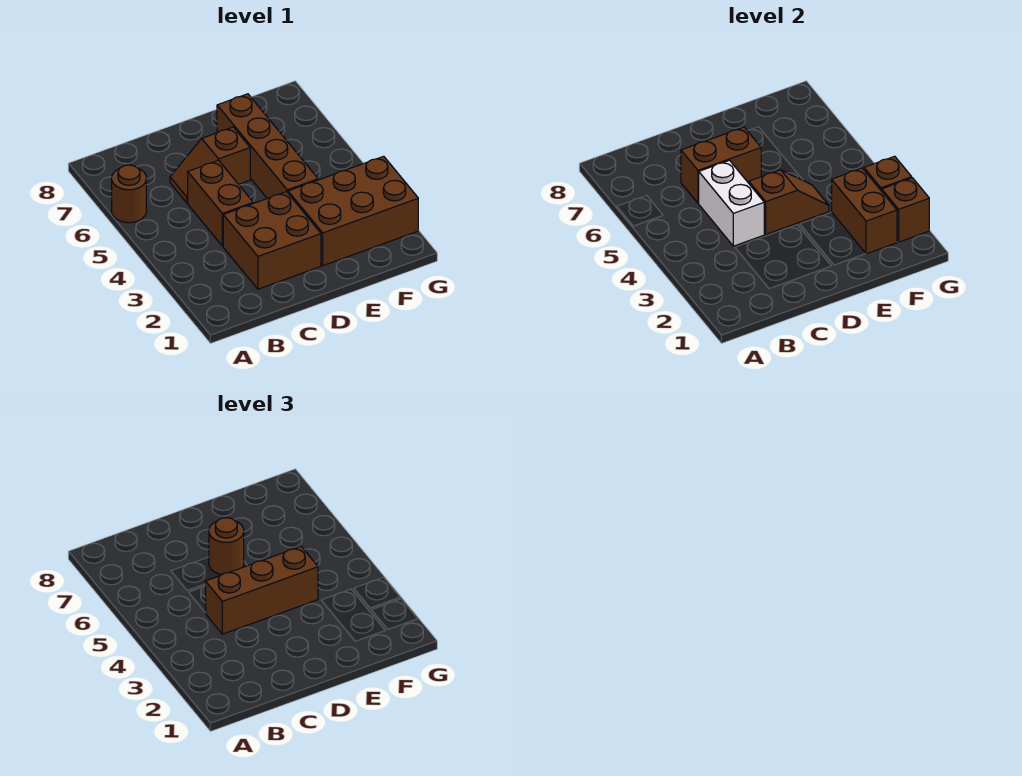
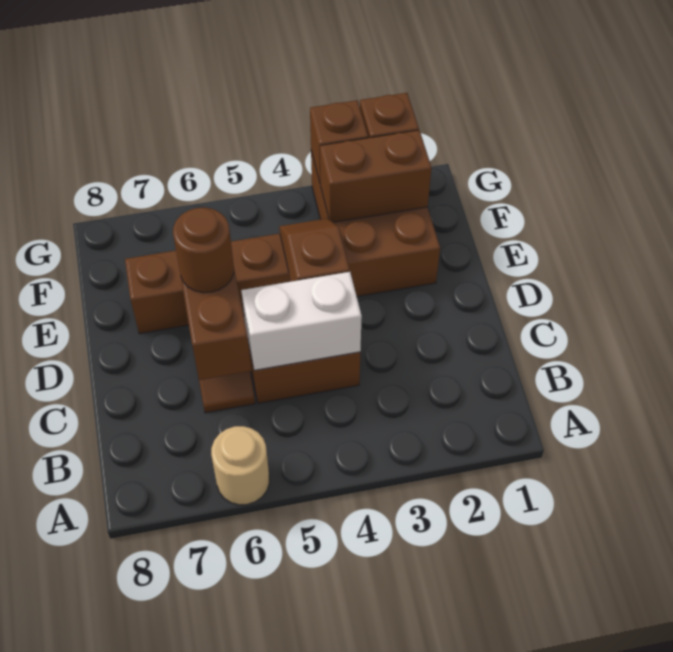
brown round brick A6 level 1 -> tan round brick A6 level 1
brown brick C2:D3 level 1 -> none
brown brick C4:E4 level 3 -> none

